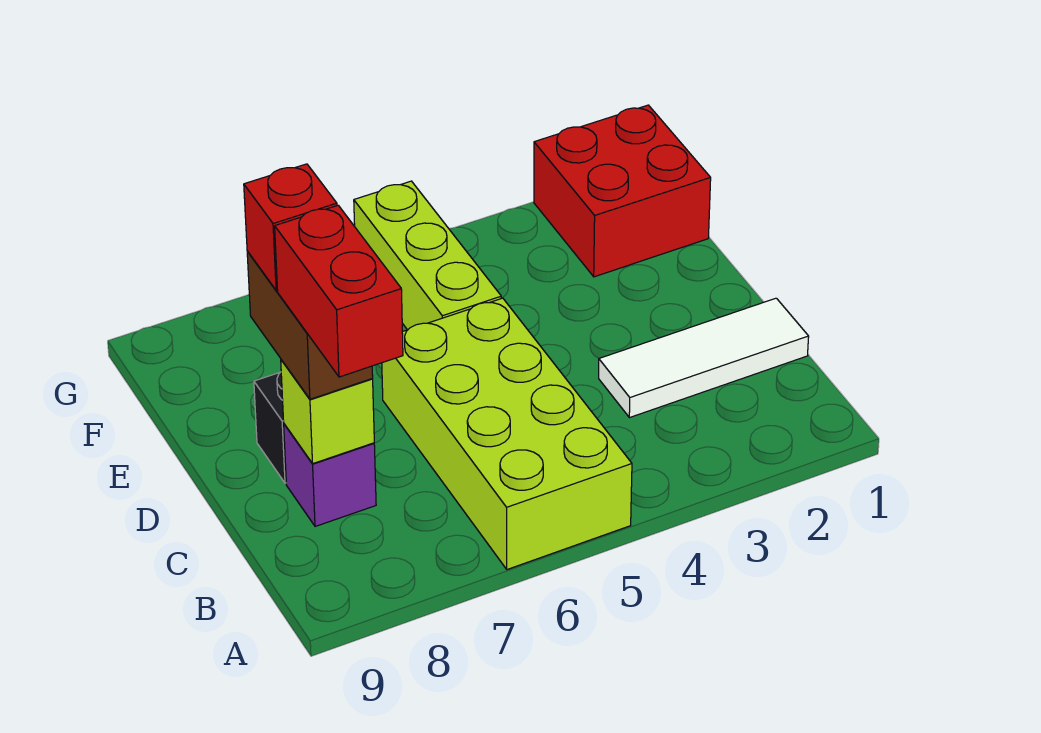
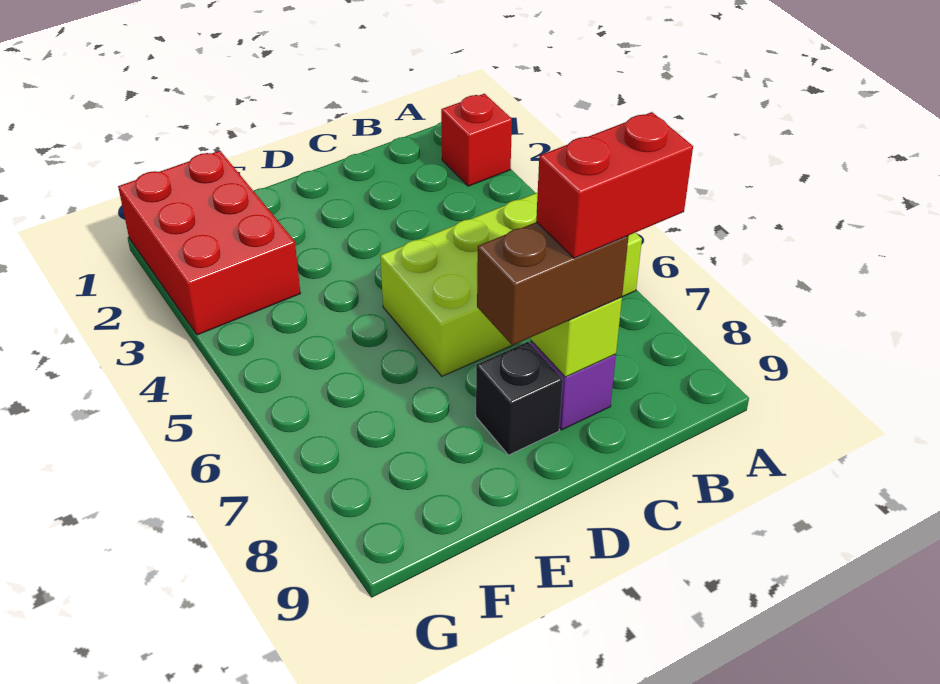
white tile C1:C3 level 1 -> none
red brick D8 level 4 -> red brick A2 level 1
lime brick E5:G5 level 1 -> none
red brick F1:G2 level 1 -> red brick F1:G3 level 1

